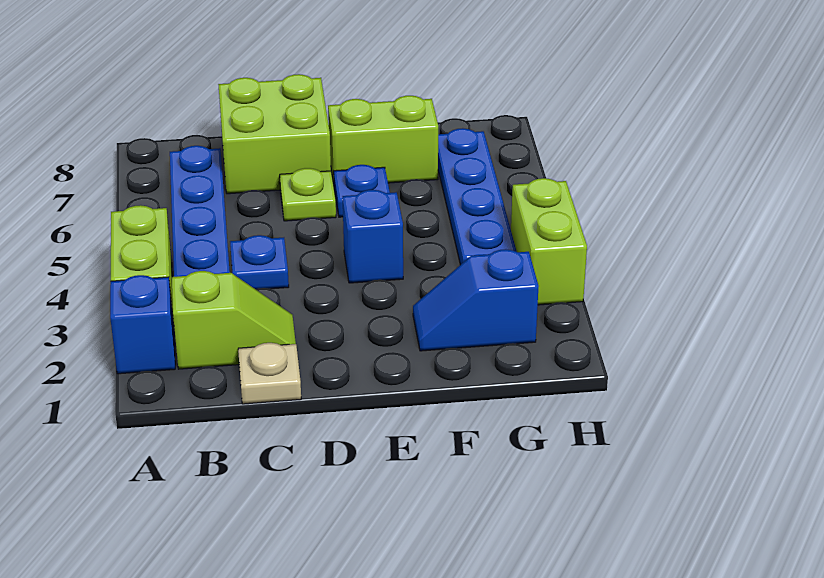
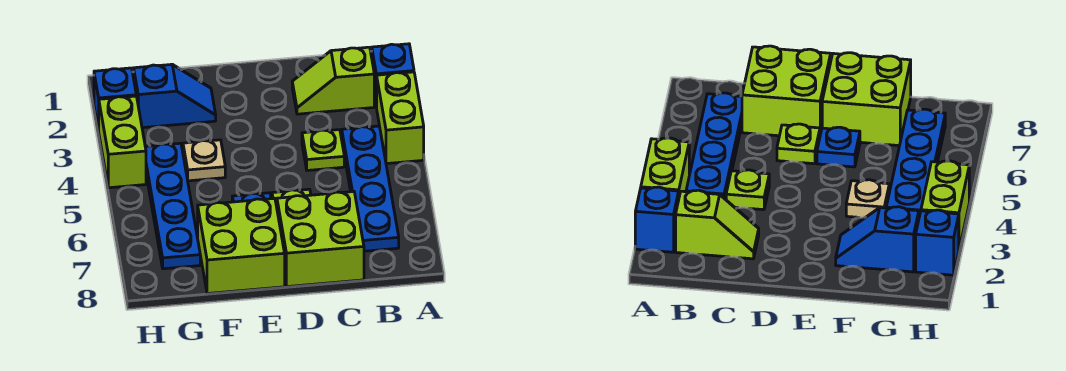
tan plate C1 level 1 -> tan plate F4 level 1
blue plate C4 level 1 -> lime plate C4 level 1
blue brick E4 level 1 -> blue brick H2 level 1
lime brick E7:F7 level 1 -> lime brick E7:F8 level 1

